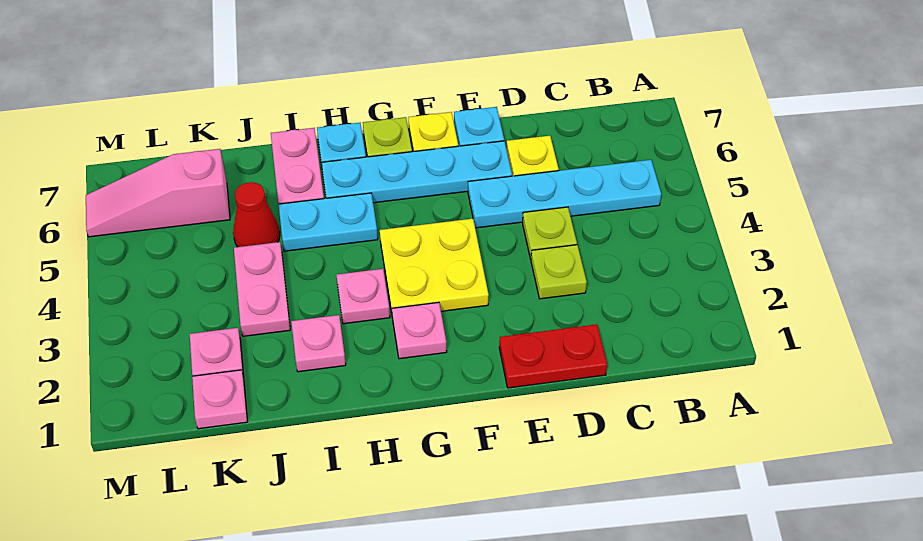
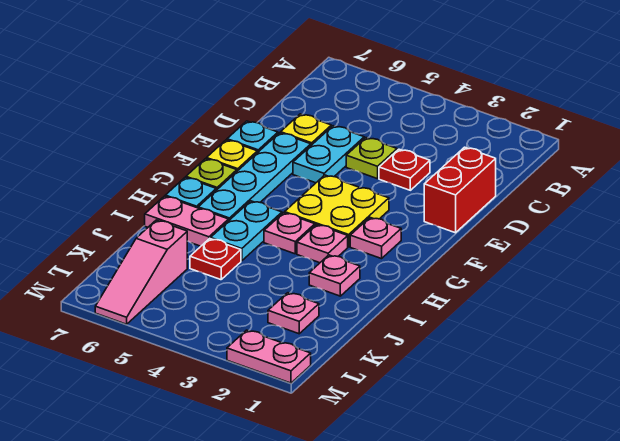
cyan plate B5:E5 level 1 -> cyan plate D5:E5 level 1
red plate D1:E1 level 1 -> red brick D1:E1 level 1
lime plate D3 level 1 -> red plate D3 level 1
pink plate J3:J4 level 1 -> pink plate M1:M2 level 1
red cone J5 level 1 -> red plate J5 level 1
pink plate K1 level 1 -> pink plate H4 level 1

